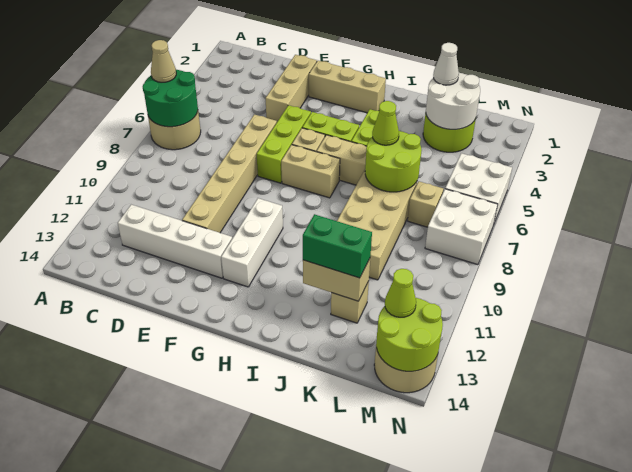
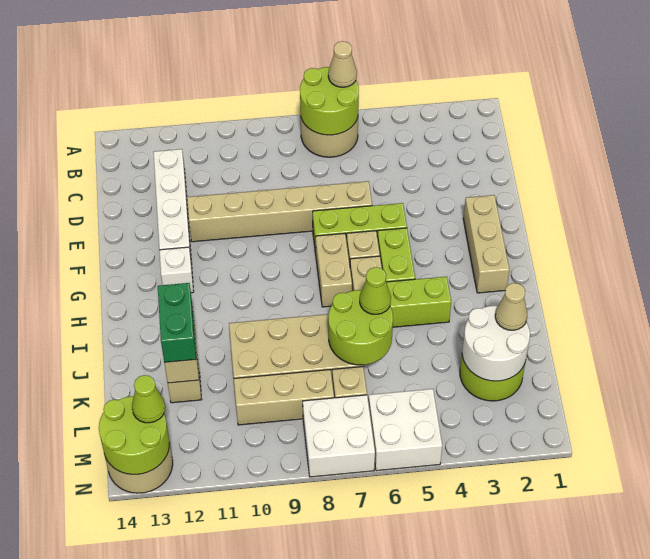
green round brick A6:B7 level 2 -> lime round brick A6:B7 level 2
tan brick E2:E4 level 1 -> tan brick L8:L10 level 1
white brick G10:G12 level 1 -> white brick G12 level 1
white cone K2 level 3 -> tan cone K2 level 3

